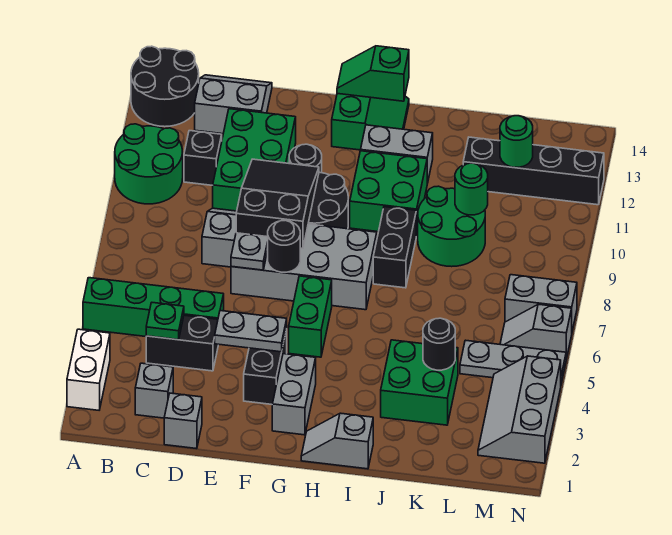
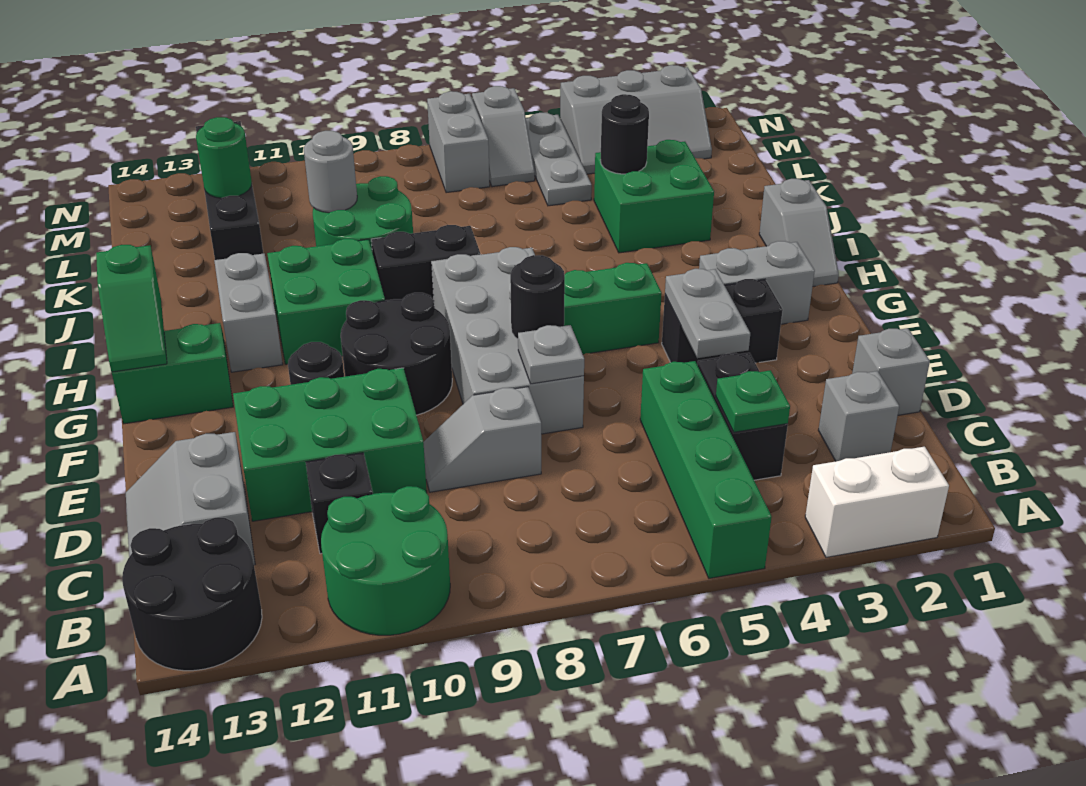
black slope E8:F10 level 2 top 8 -> none
green round brick K10 level 2 -> grey round brick K10 level 2

